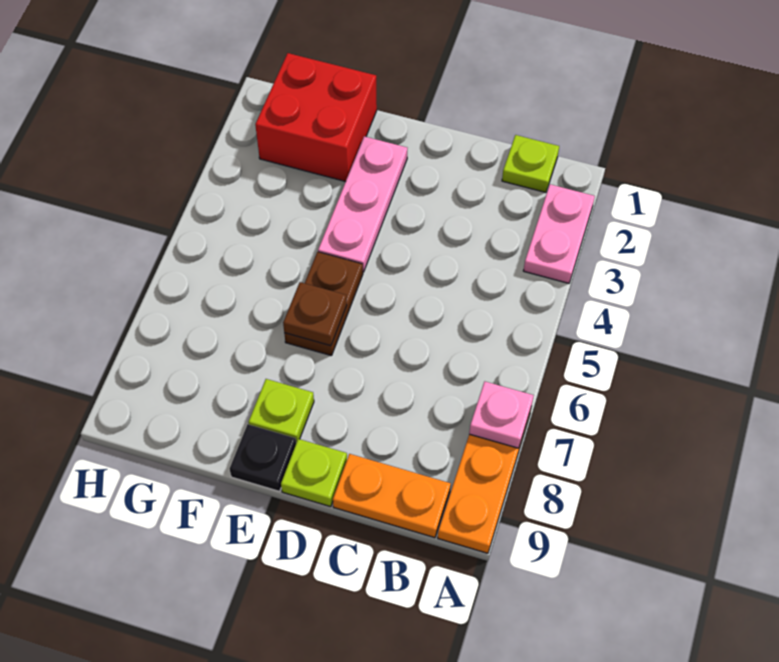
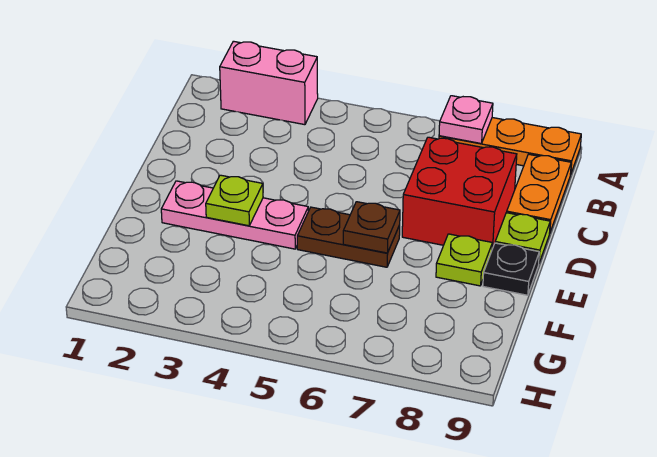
pink plate A2:A3 level 1 -> pink brick A2:A3 level 1
lime plate B1 level 1 -> lime plate E3 level 2
red brick F1:G2 level 1 -> red brick C7:D8 level 1

